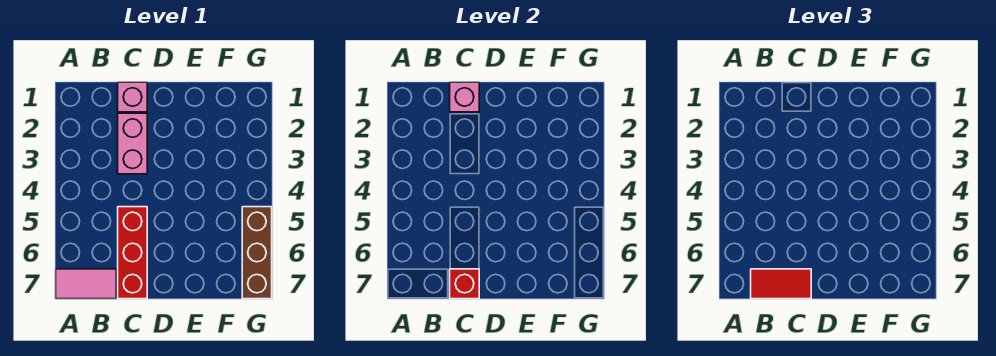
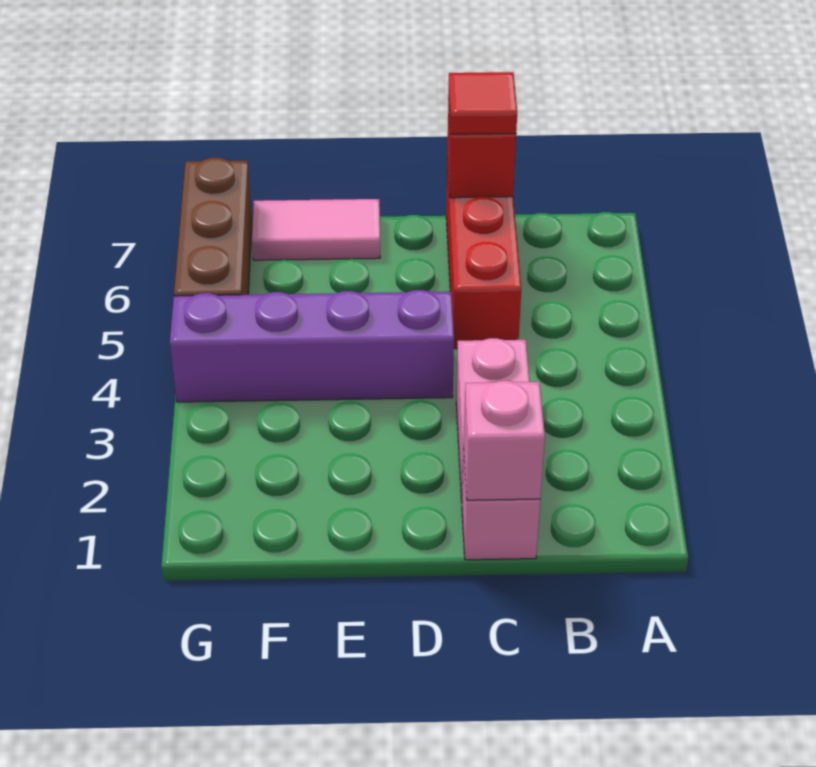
pink tile A7:B7 level 1 -> pink tile E7:F7 level 1
red tile B7:C7 level 3 -> red tile C7 level 3
none -> purple brick D4:G4 level 1

